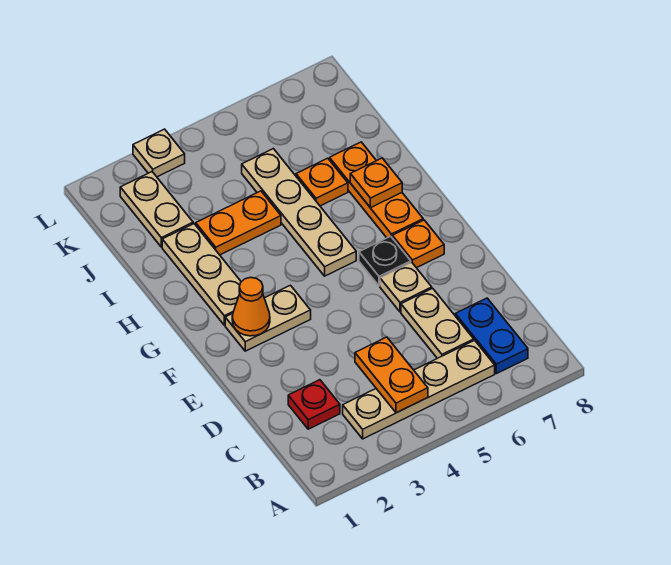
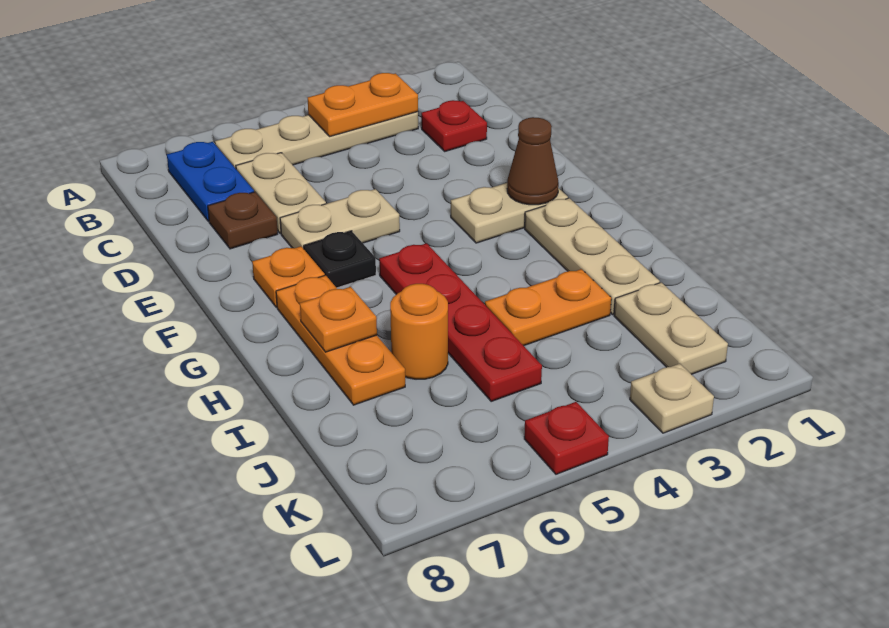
orange plate B4:C4 level 2 -> orange plate B3:B4 level 2
none -> brown plate D7 level 1
tan plate E6 level 1 -> tan plate E5:E6 level 1
orange cone F2 level 2 -> brown cone F2 level 2
tan plate G5:J5 level 1 -> red plate G5:J5 level 1
orange plate I6 level 1 -> orange round brick I6 level 1
none -> red plate L5 level 1

